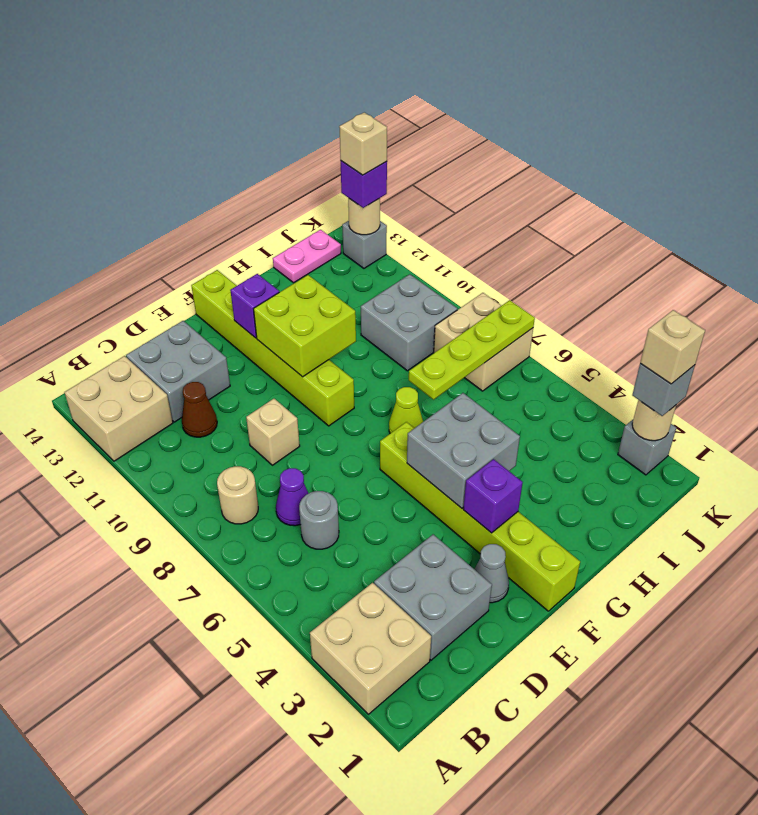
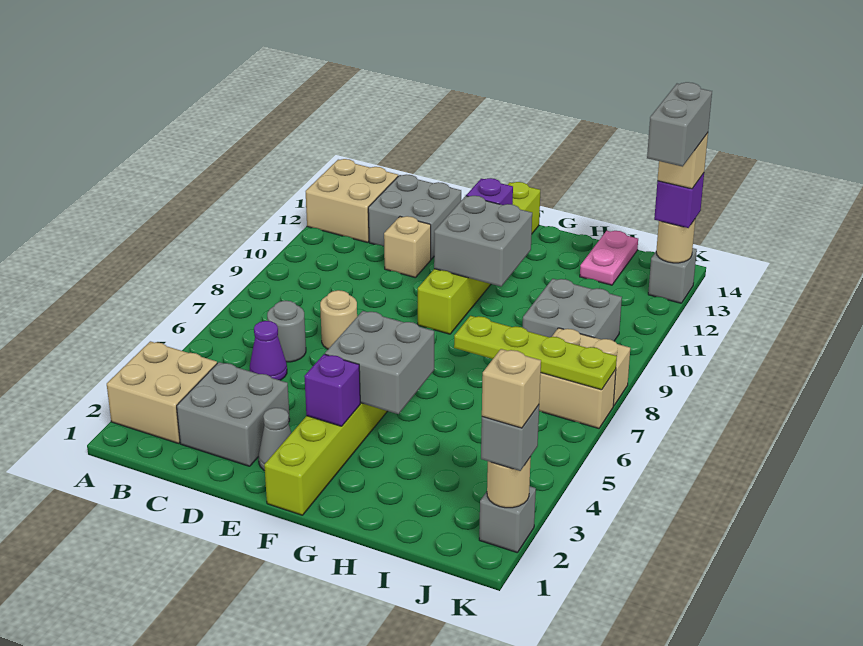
tan round brick B8 level 1 -> tan round brick D7 level 1
purple cone C7 level 1 -> purple cone C5 level 1
brown cone C11 level 1 -> none
tan brick D9 level 1 -> tan brick D11 level 1
lime brick F10:G11 level 2 -> grey brick F10:G11 level 2
lime cone G7 level 1 -> none
pink plate I14:J14 level 1 -> pink plate I13:I14 level 1
none -> grey brick K12:K13 level 5

